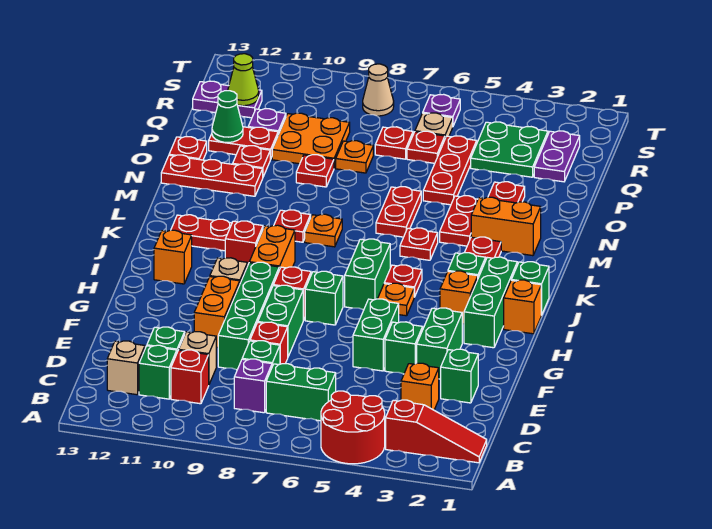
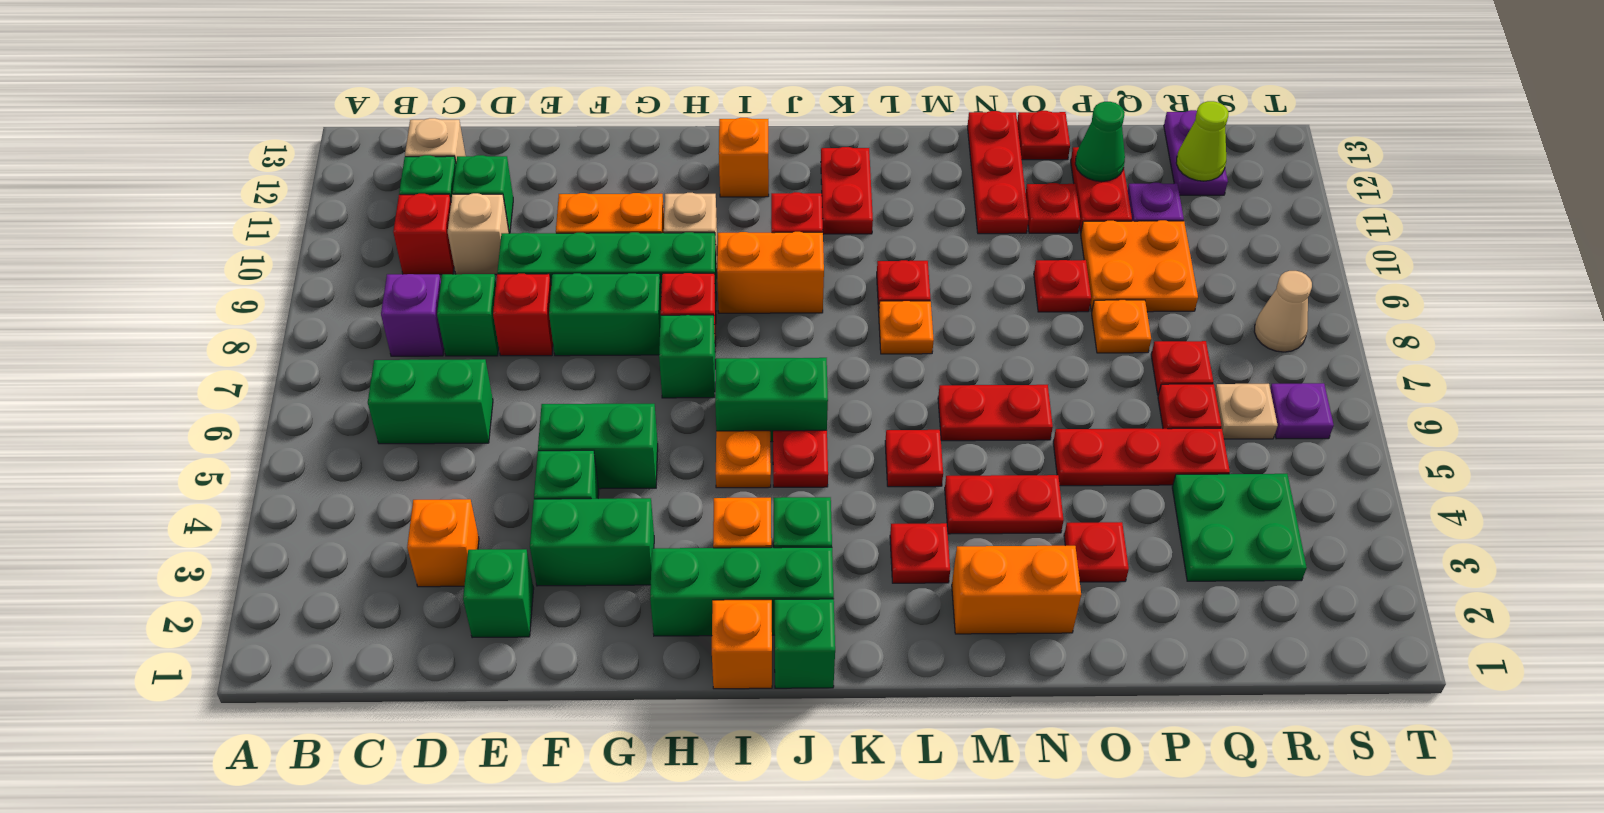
red round brick A4:B5 level 1 -> none
red slope B1:B3 level 1 top 3 -> none
green brick C6:C7 level 1 -> green brick C6:D6 level 1
orange brick M2:M3 level 1 -> orange brick M2:N2 level 1
purple plate Q2:R2 level 1 -> none

